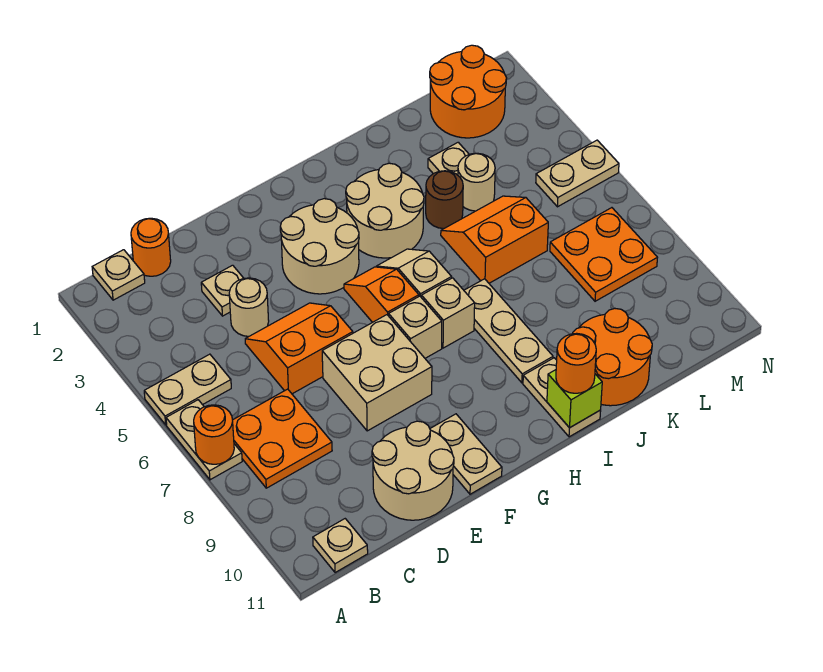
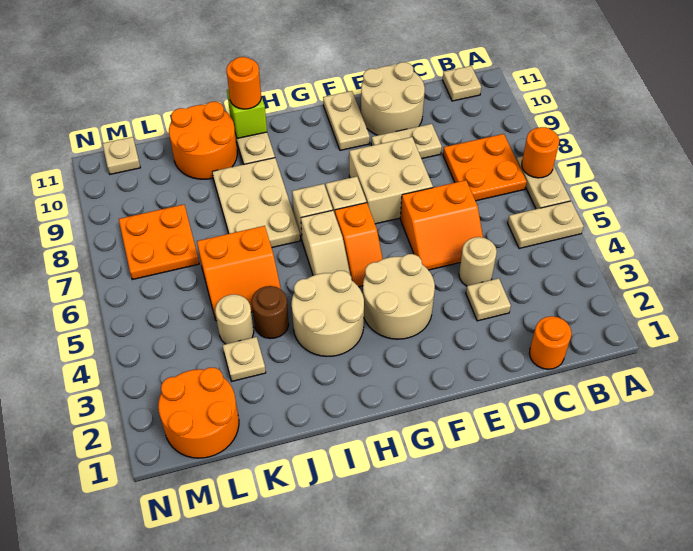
tan plate B1 level 1 -> tan plate M11 level 1
tan plate I7:I9 level 1 -> tan plate I7:J9 level 1
tan plate M5:N5 level 1 -> tan plate D9:E9 level 1

